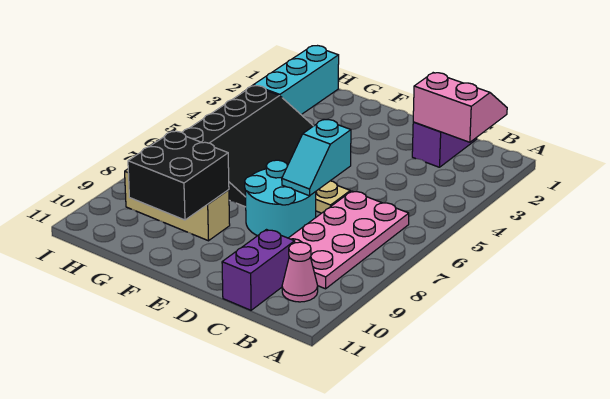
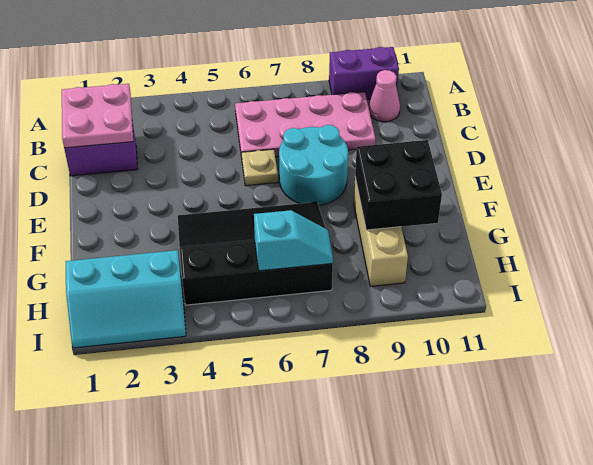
pink slope B1:C2 level 2 top 2 -> pink plate B1:C2 level 2
purple brick C10:C11 level 1 -> purple brick A9:A10 level 1
cyan slope D6:D7 level 2 top 6 -> cyan slope H6:H7 level 2 top 6

